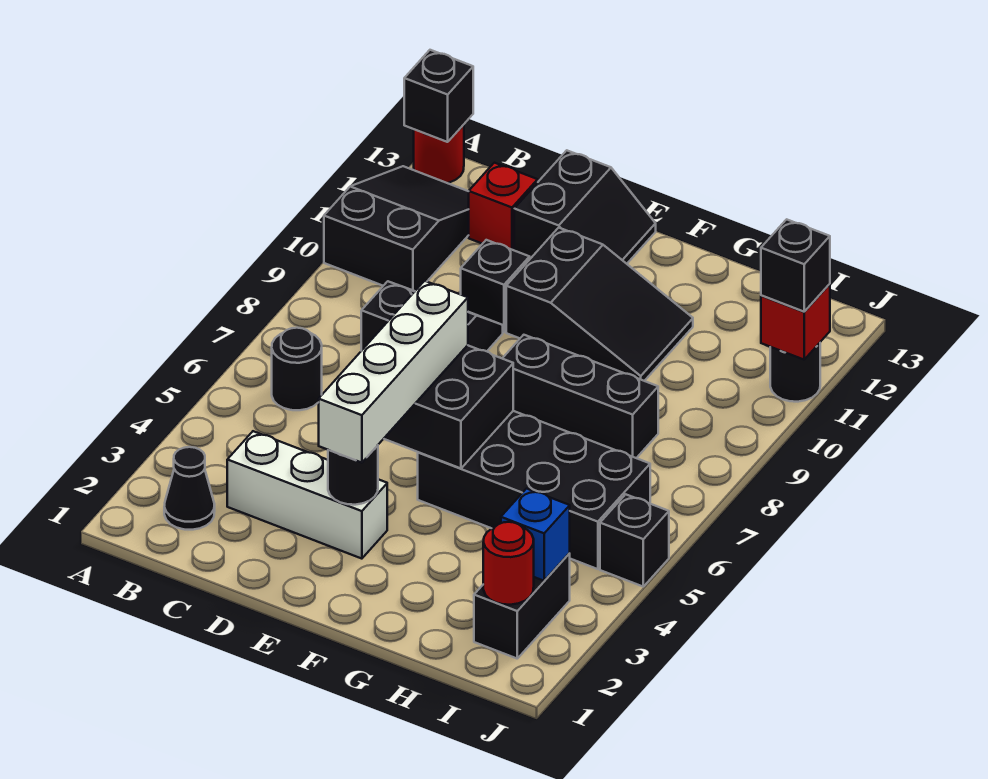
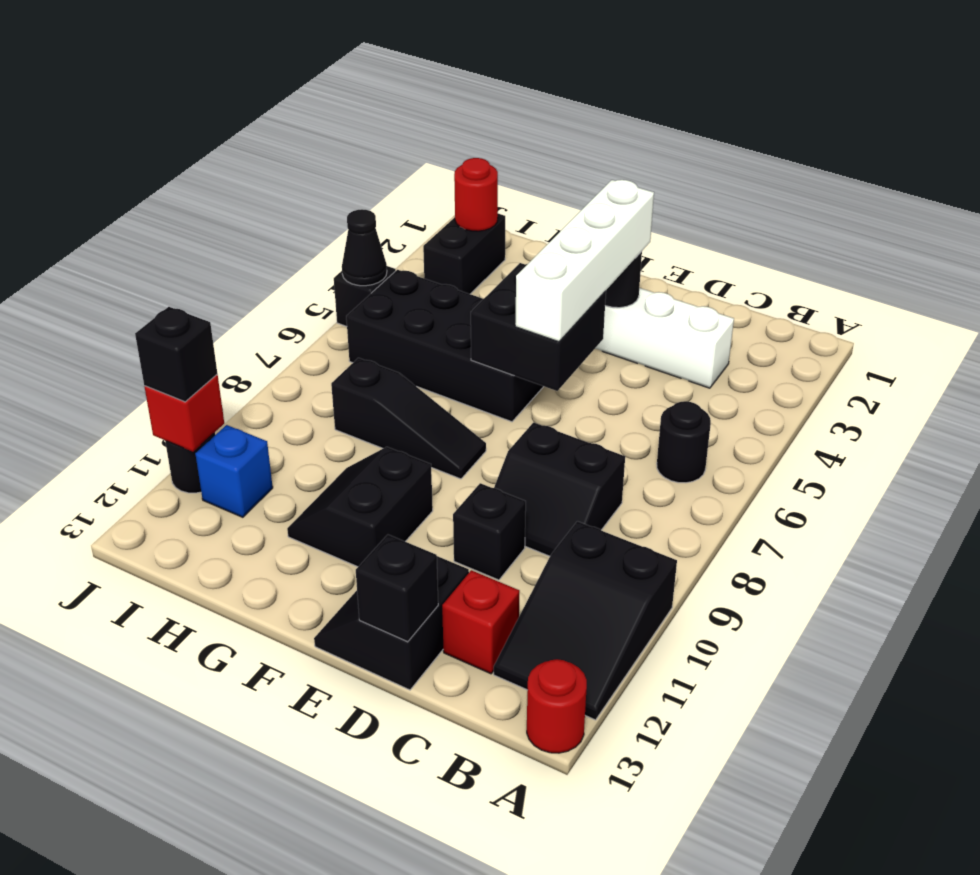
black brick A13 level 2 -> black brick D13 level 2
black cone B2 level 1 -> black cone J5 level 2
black slope E10:G11 level 1 top E -> black slope F10:G11 level 1 top F
black brick F8:H8 level 1 -> black slope F8:H8 level 1 top H
blue brick I3 level 2 -> blue brick I11 level 1

